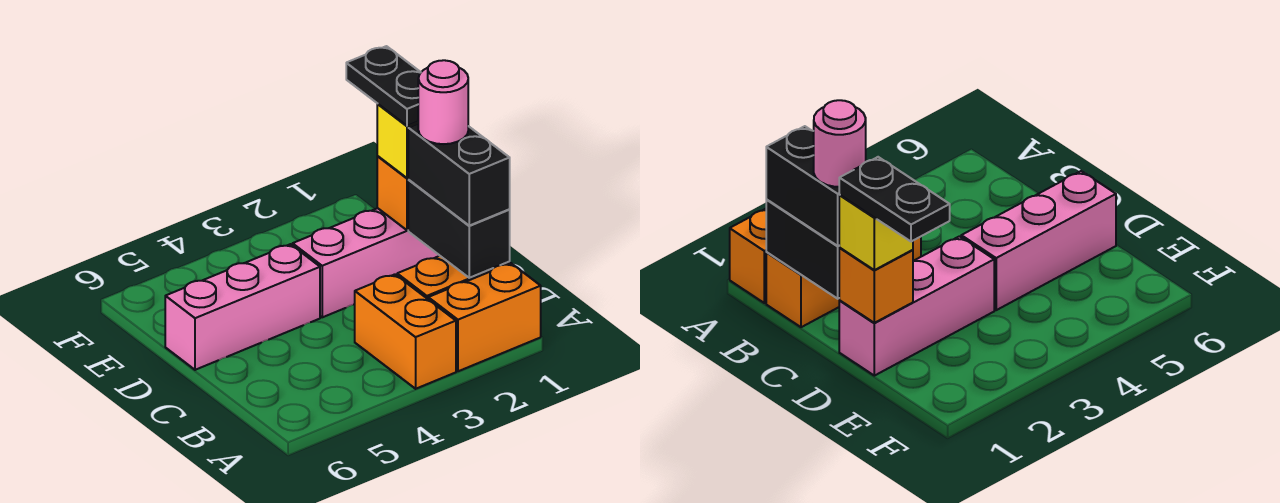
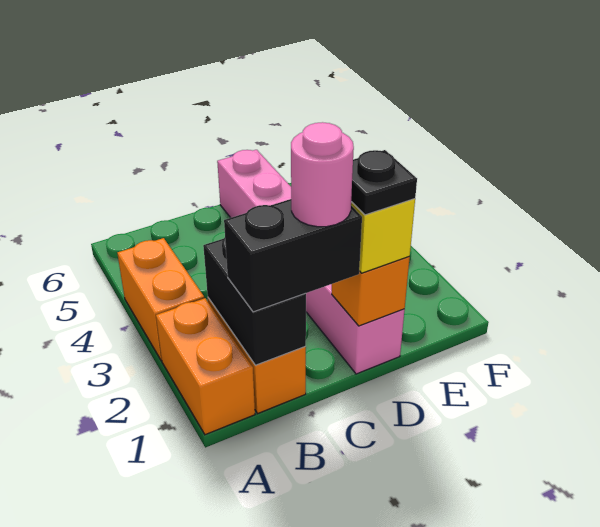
orange brick A3:B3 level 1 -> orange brick A3:A4 level 1
black brick B1:C1 level 2 -> black brick B1:B2 level 2
black plate D1:E1 level 4 -> black plate D1 level 4

